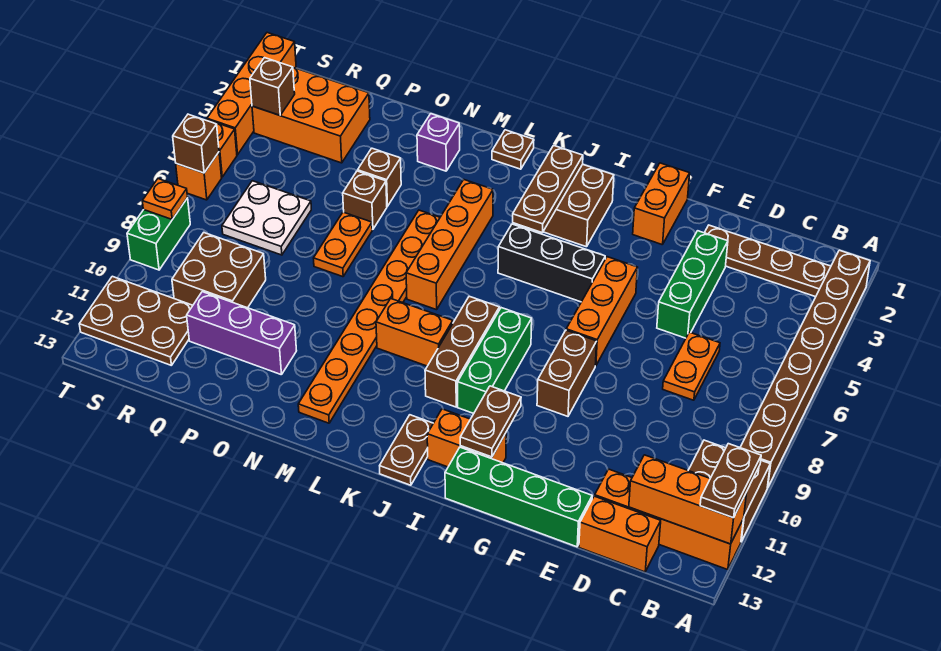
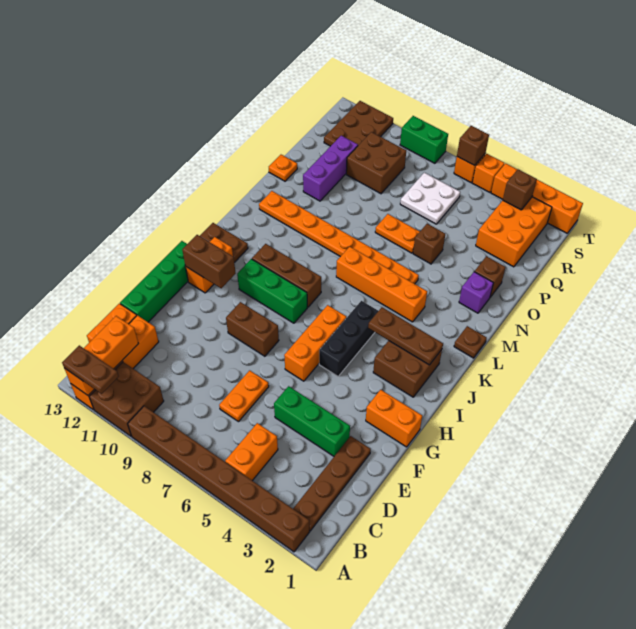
orange plate D6:D7 level 1 -> orange plate D7:E7 level 1
orange brick G5:G7 level 1 -> orange brick G6:I6 level 1
brown plate H11:H12 level 2 -> brown brick H11:H12 level 2
orange brick K9:L9 level 1 -> orange brick B5:C5 level 1
brown brick O4 level 1 -> brown brick O2 level 1
orange plate T8 level 2 -> orange plate O13 level 1

